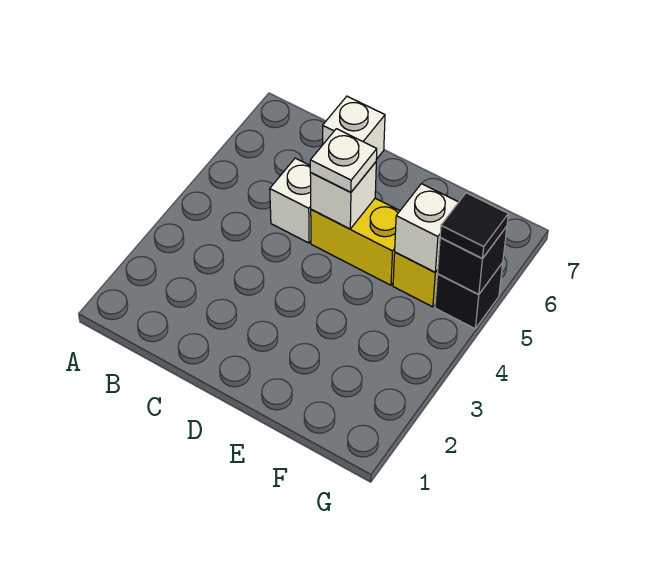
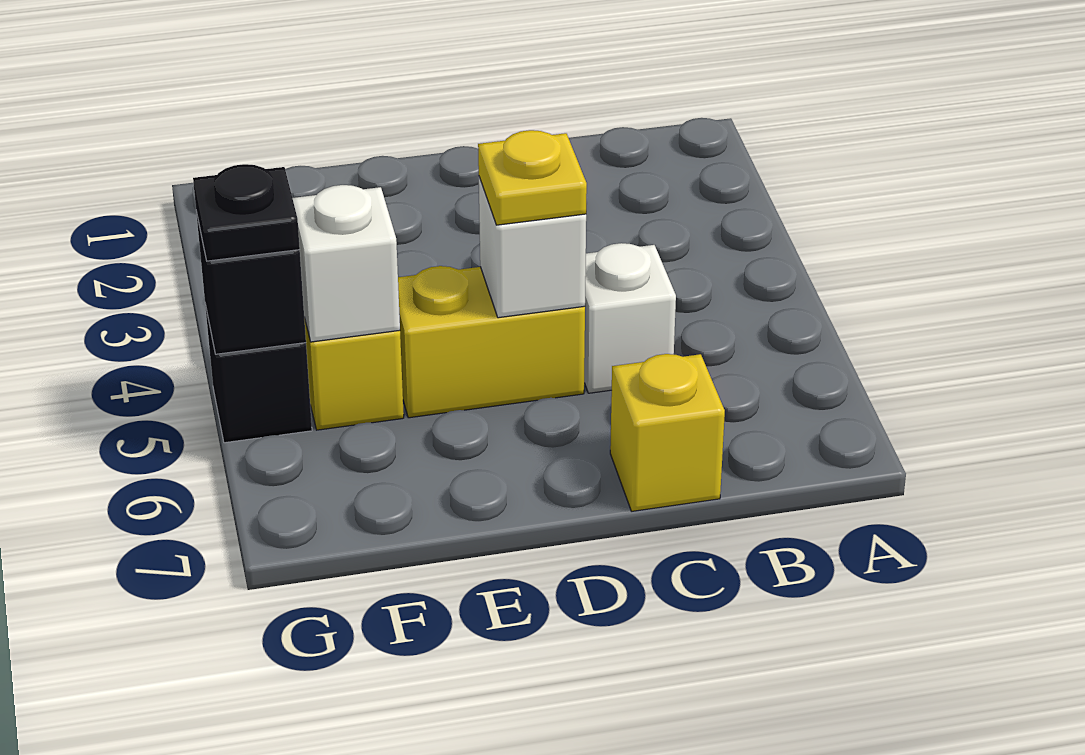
white brick C7 level 1 -> yellow brick C7 level 1
white plate D5 level 3 -> yellow plate D5 level 3
black tile G5 level 3 -> black plate G5 level 3

